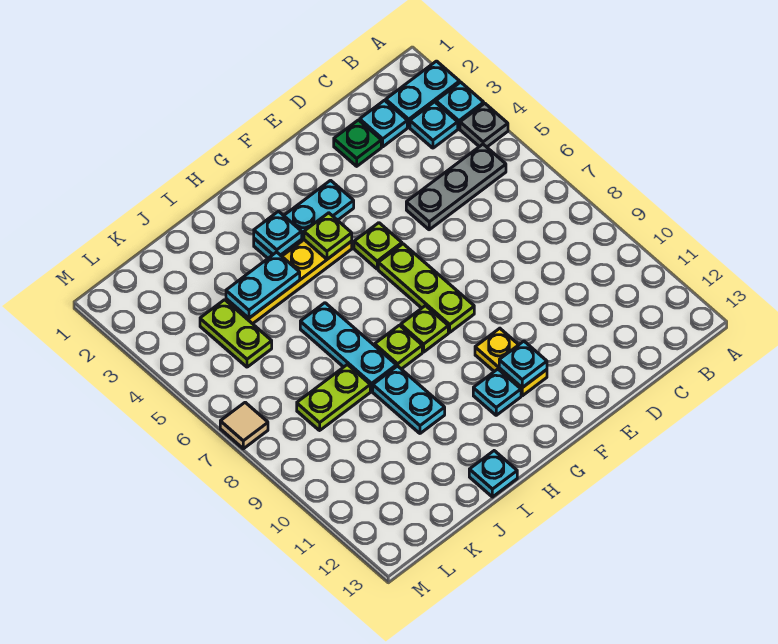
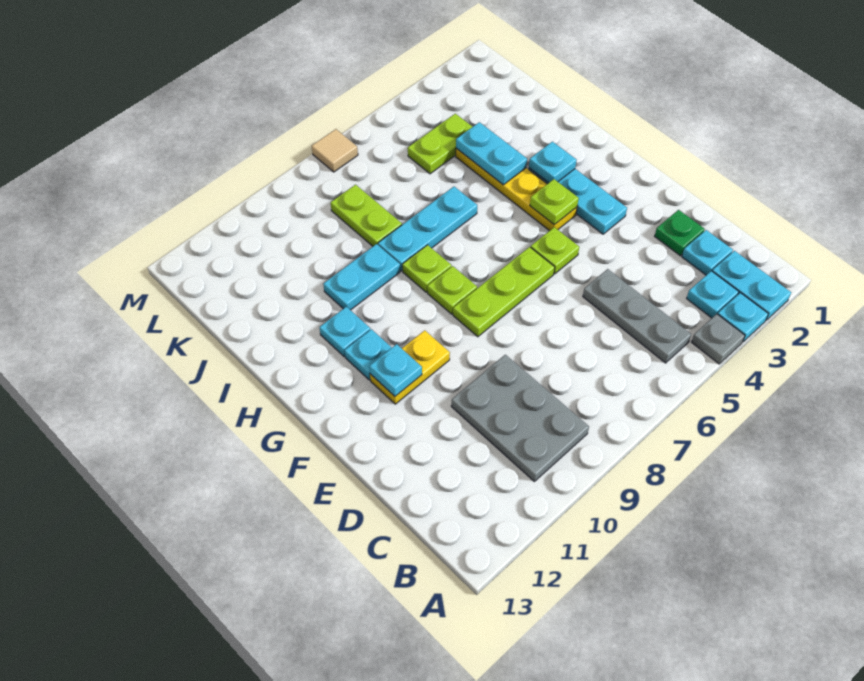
none -> grey plate B9:D10 level 1
cyan plate I13 level 1 -> cyan plate H11 level 1

